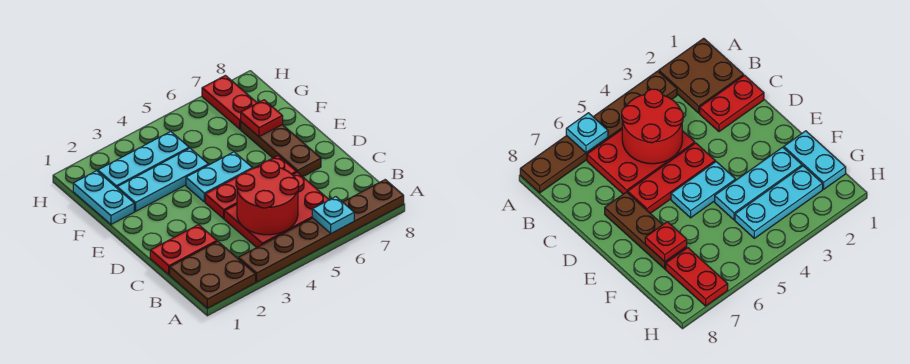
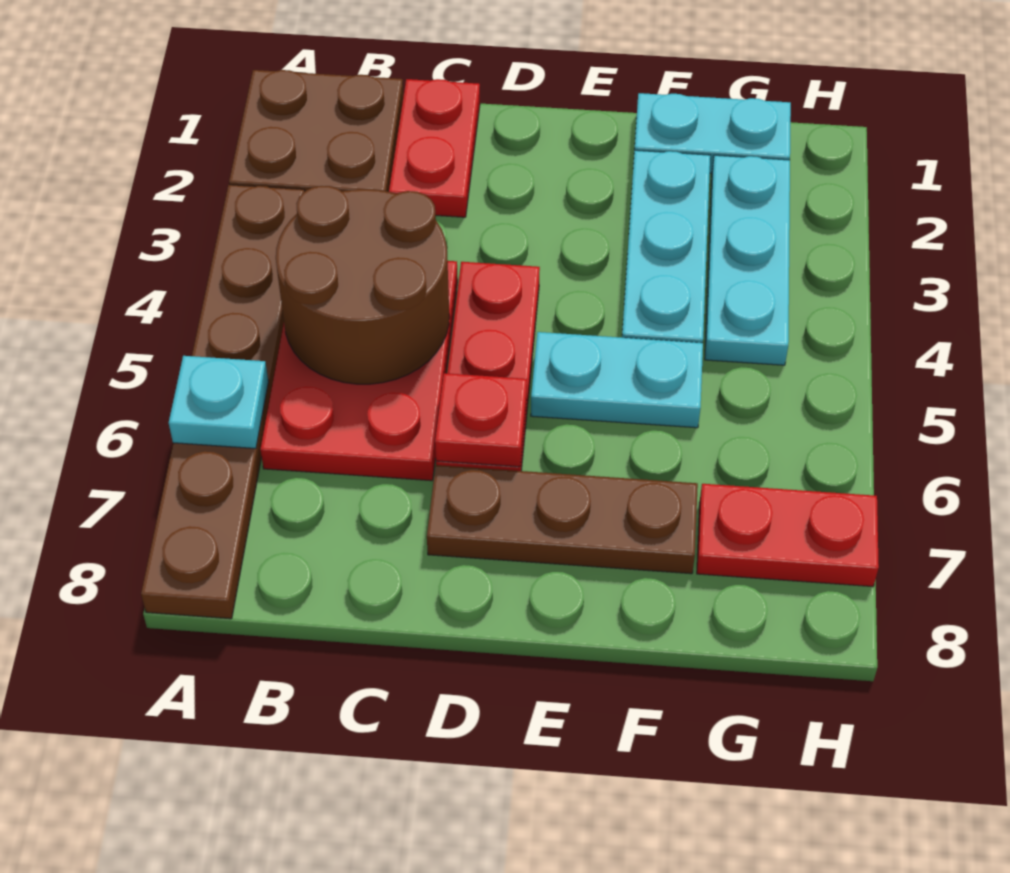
red round brick B4:C5 level 2 -> brown round brick B4:C5 level 2
cyan plate E4:E5 level 1 -> cyan plate E5:F5 level 1
red plate F7 level 2 -> red plate D6 level 2

